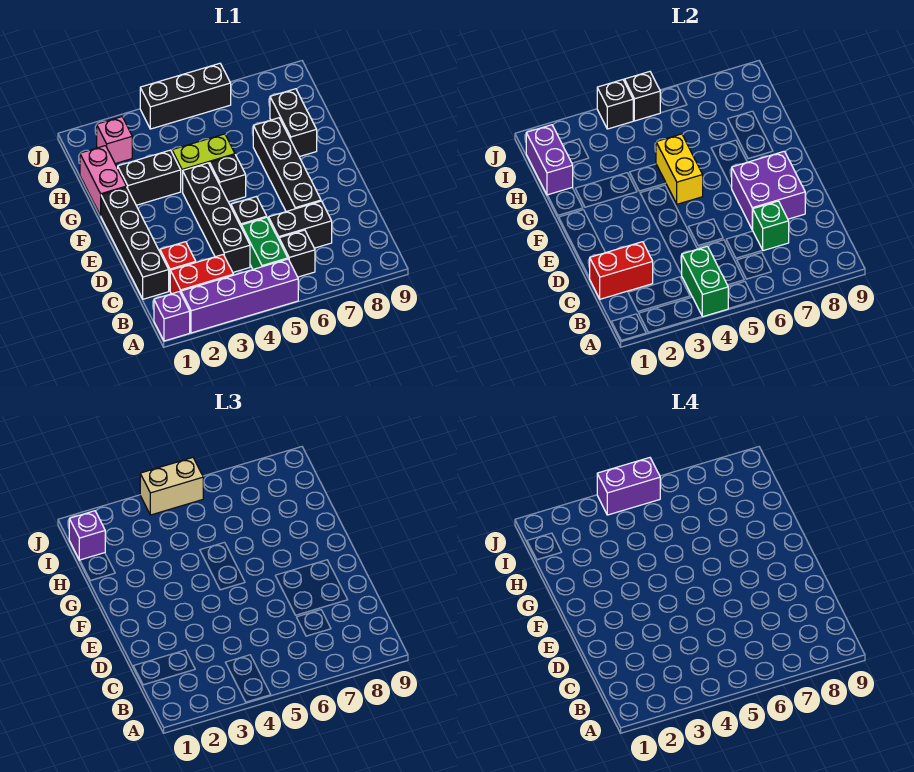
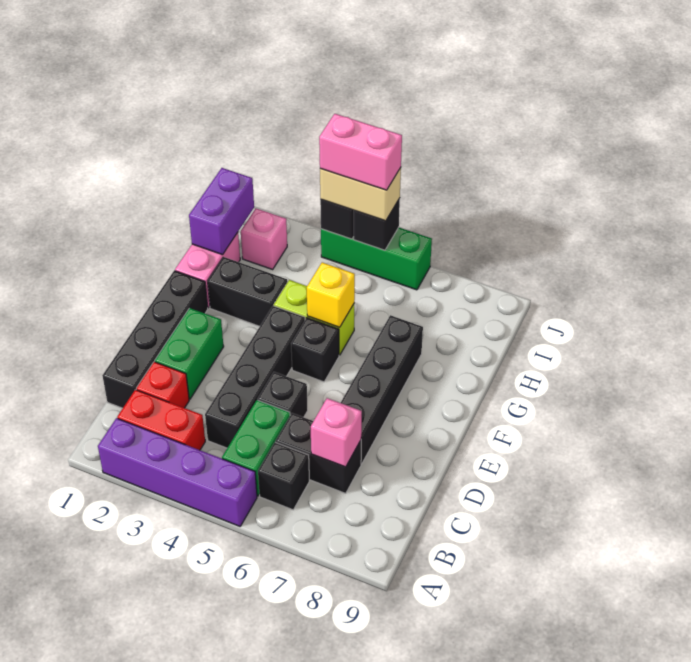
purple brick A1 level 1 -> none
green brick A4:B4 level 2 -> green brick D2:E2 level 1
red brick C1:C2 level 2 -> none
green brick C7 level 2 -> pink brick C7 level 2
purple brick D7:E8 level 2 -> none
yellow brick F5:G5 level 2 -> yellow brick G5 level 2
black brick G8:H8 level 1 -> none
purple brick I1 level 3 -> none
black brick J4:J6 level 1 -> green brick J4:J6 level 1
purple brick J4:J5 level 4 -> pink brick J4:J5 level 4

